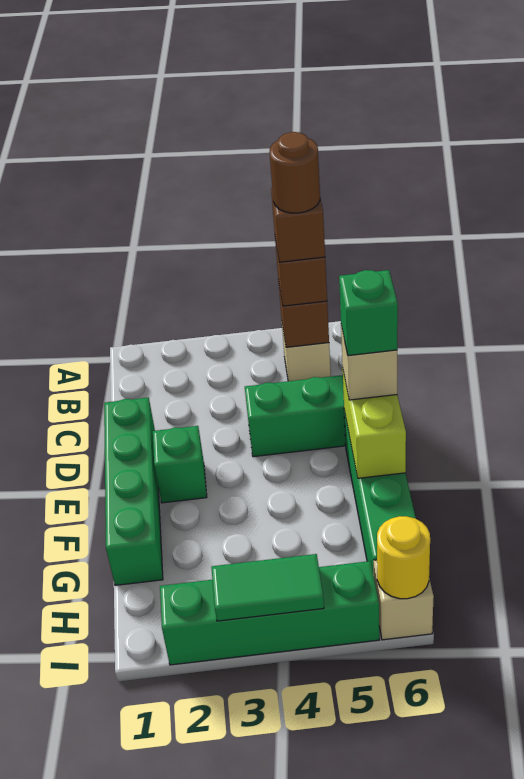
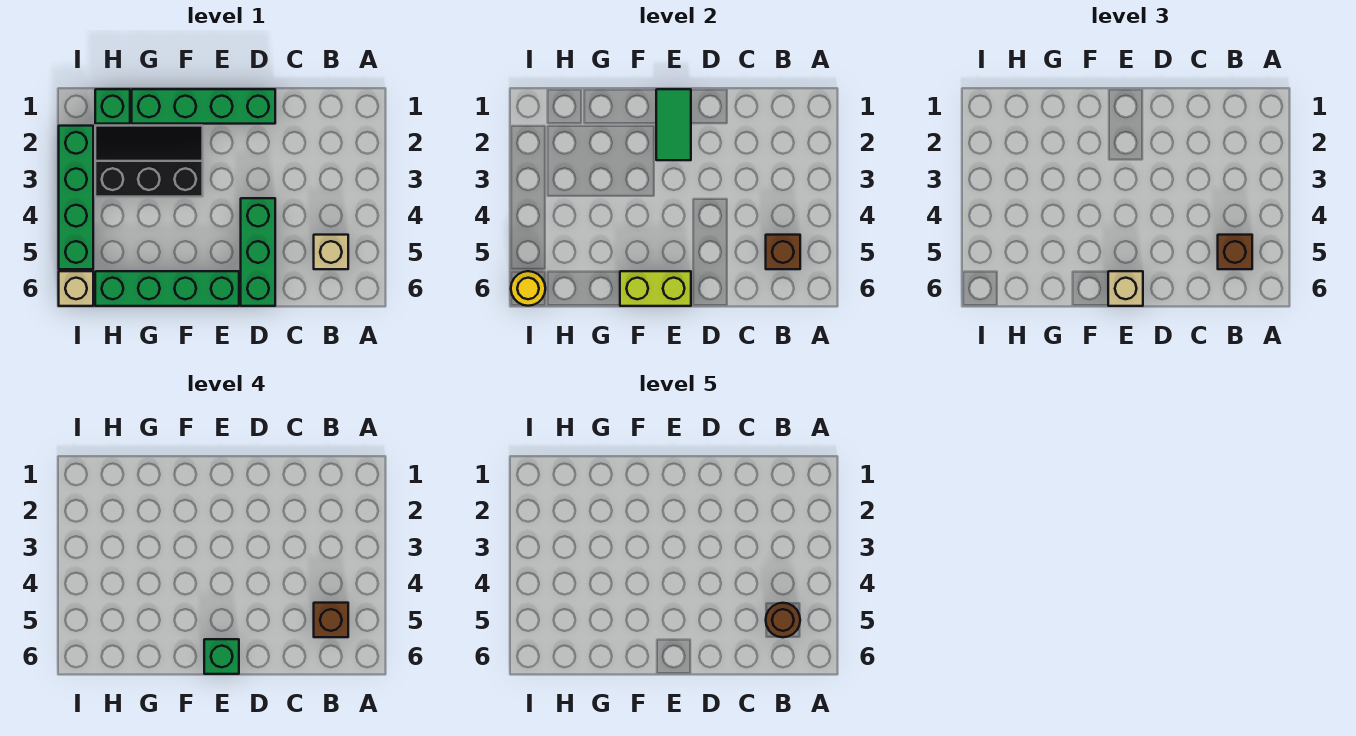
green brick E2 level 1 -> green brick H1 level 1
none -> black slope F2:H3 level 1 top 3
green tile I3:I4 level 2 -> green tile E1:E2 level 2

